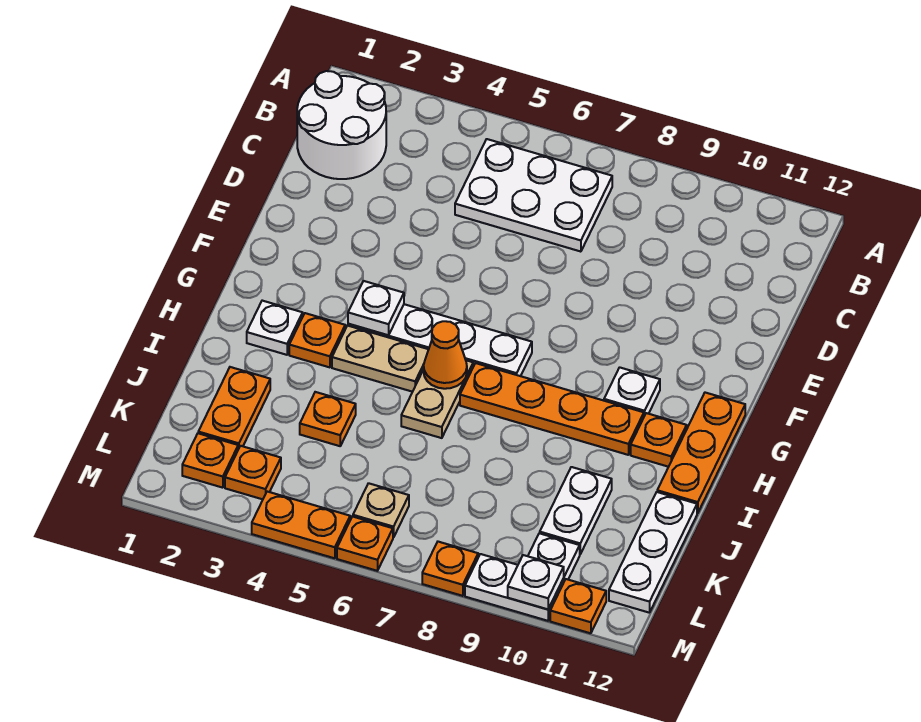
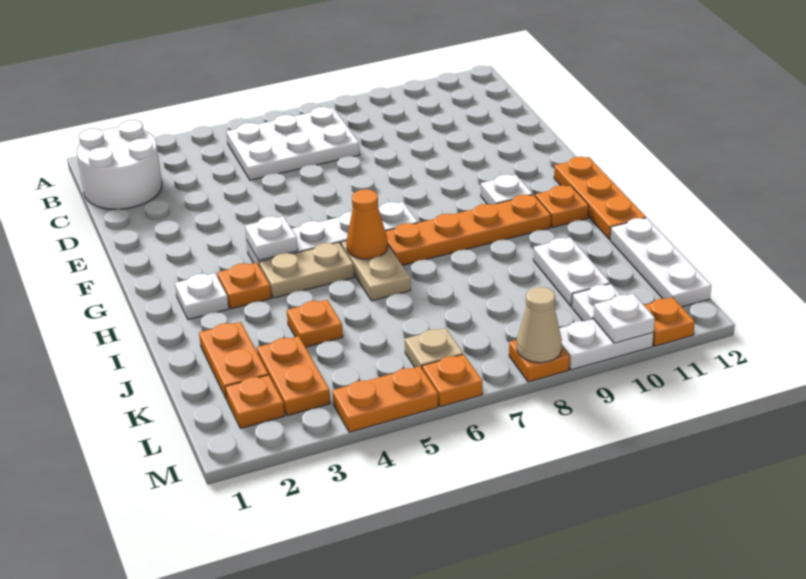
orange plate L3 level 1 -> orange plate K3:L3 level 1
none -> tan cone M8 level 2

